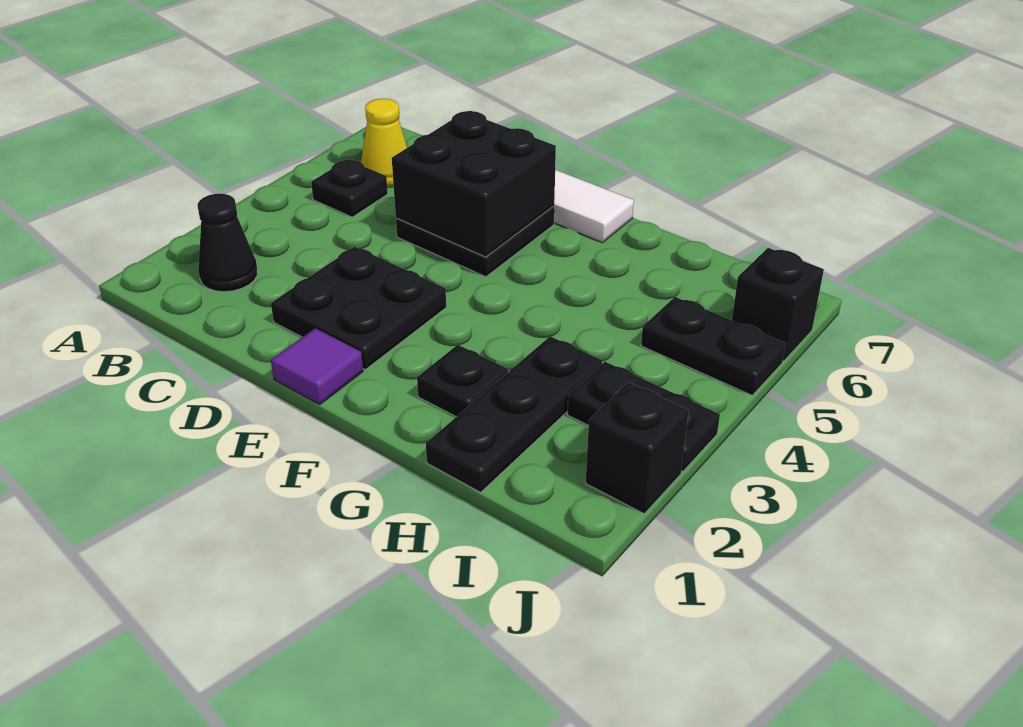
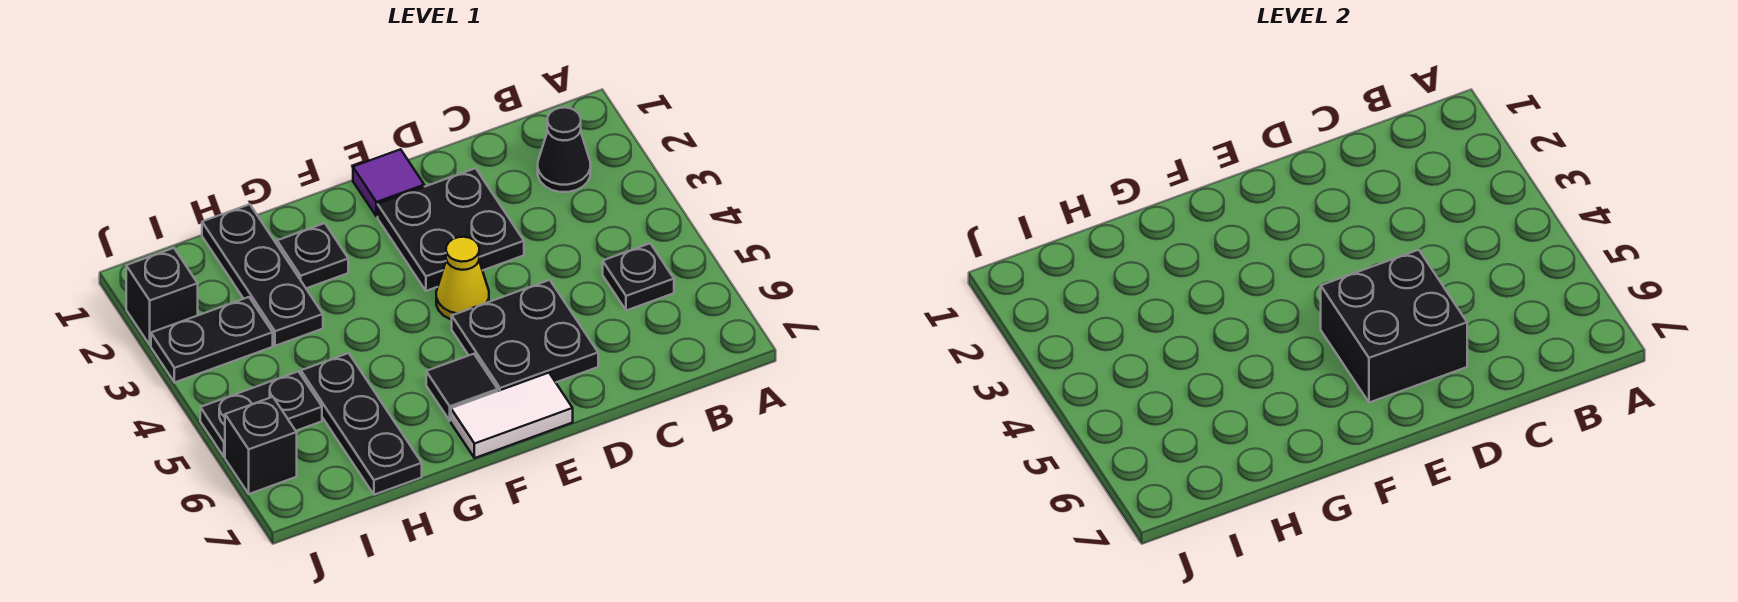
yellow cone B6 level 1 -> yellow cone E4 level 1
none -> black tile F6 level 1
none -> black plate H5:H7 level 1

